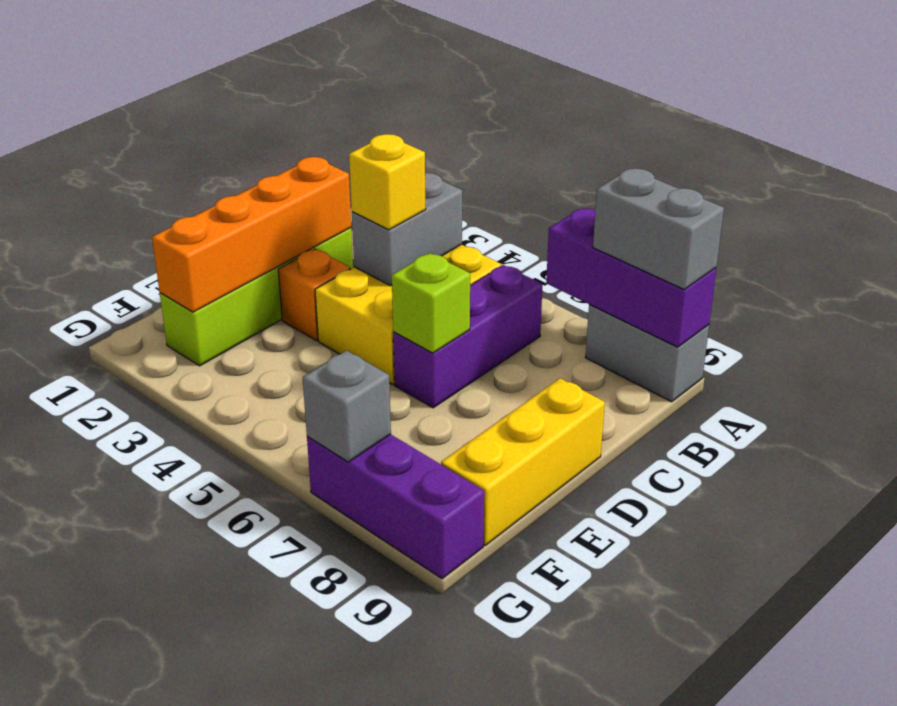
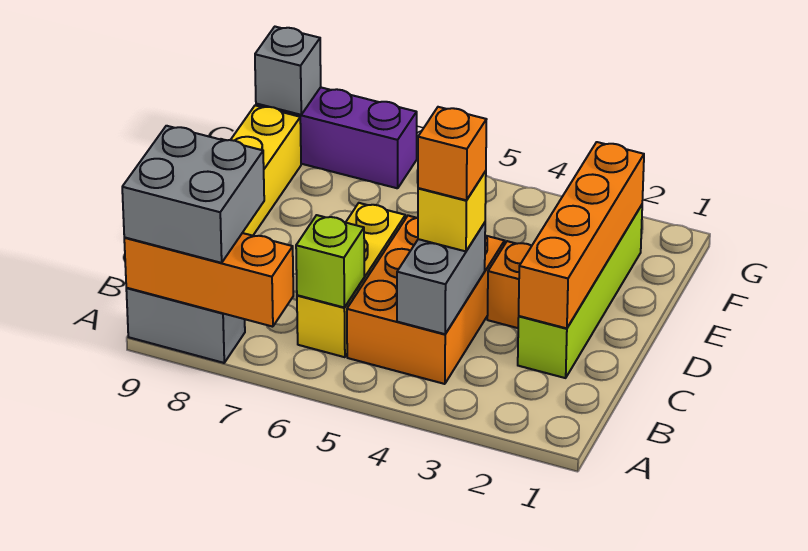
purple brick A7:A9 level 2 -> orange brick A7:A9 level 2
grey brick A8:A9 level 3 -> grey brick A8:B9 level 3
yellow brick B4:D5 level 1 -> orange brick B4:D5 level 1
purple brick B6:D6 level 1 -> yellow brick B6:D6 level 1
none -> orange brick C4 level 4
lime brick D6 level 2 -> lime brick B6 level 2
grey brick G7 level 2 -> grey brick G9 level 2

